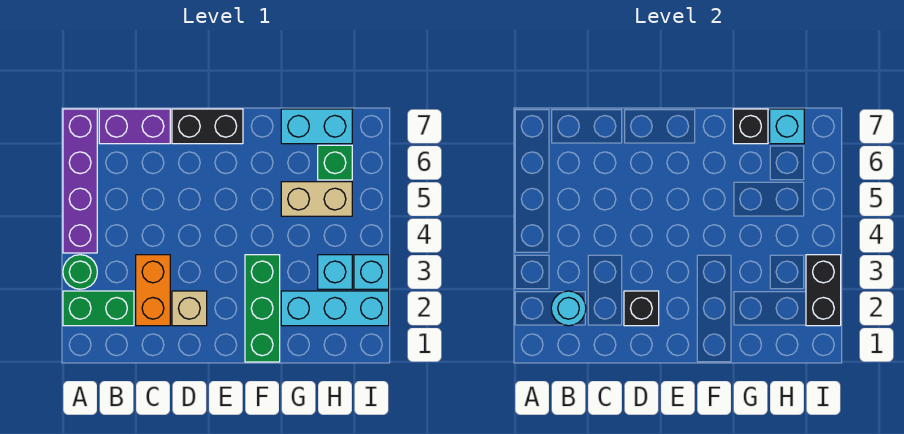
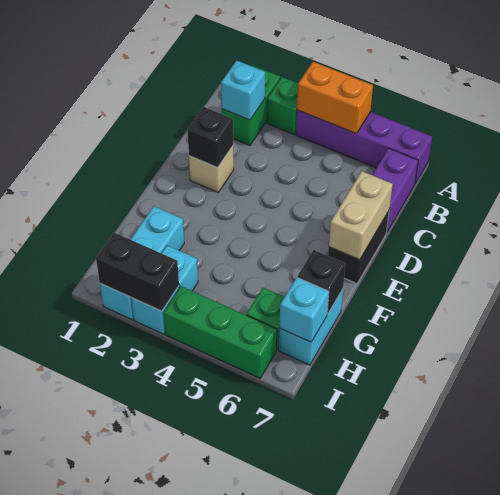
green round brick A3 level 1 -> green brick A3 level 1
cyan round brick B2 level 2 -> cyan brick B2 level 2
orange brick C2:C3 level 1 -> orange brick A4:A5 level 2
green brick F1:F3 level 1 -> green brick I4:I6 level 1
tan brick G5:H5 level 1 -> tan brick D7:E7 level 2

